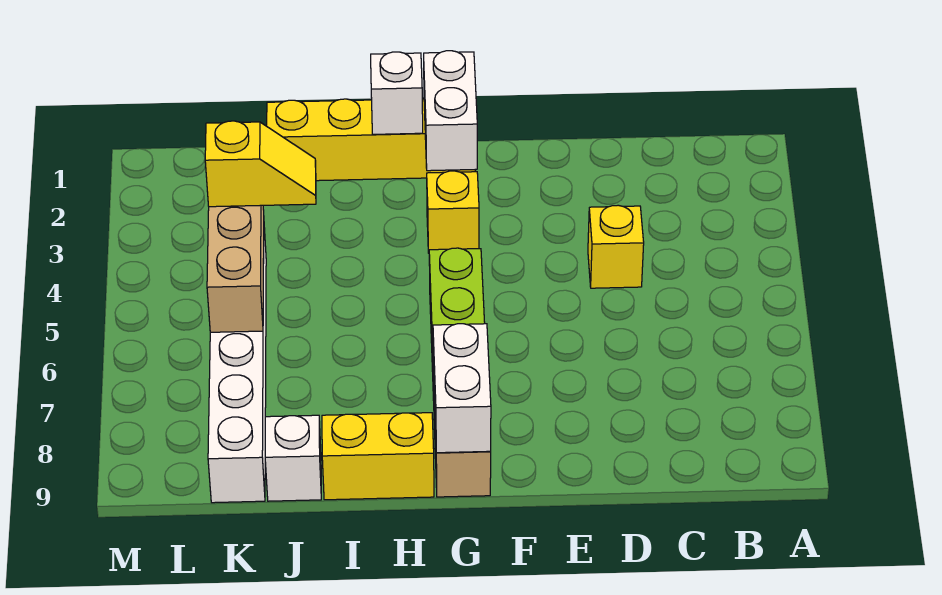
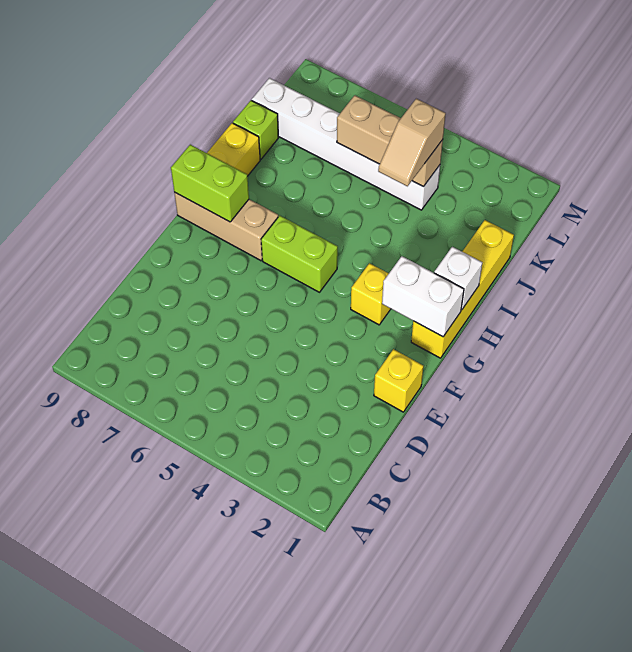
yellow brick D4 level 1 -> yellow brick E1 level 1
white brick G8:G9 level 2 -> lime brick G8:G9 level 2
yellow slope J4:K4 level 3 top K -> tan slope J4:K4 level 3 top K
white brick J9 level 1 -> lime brick J9 level 1

